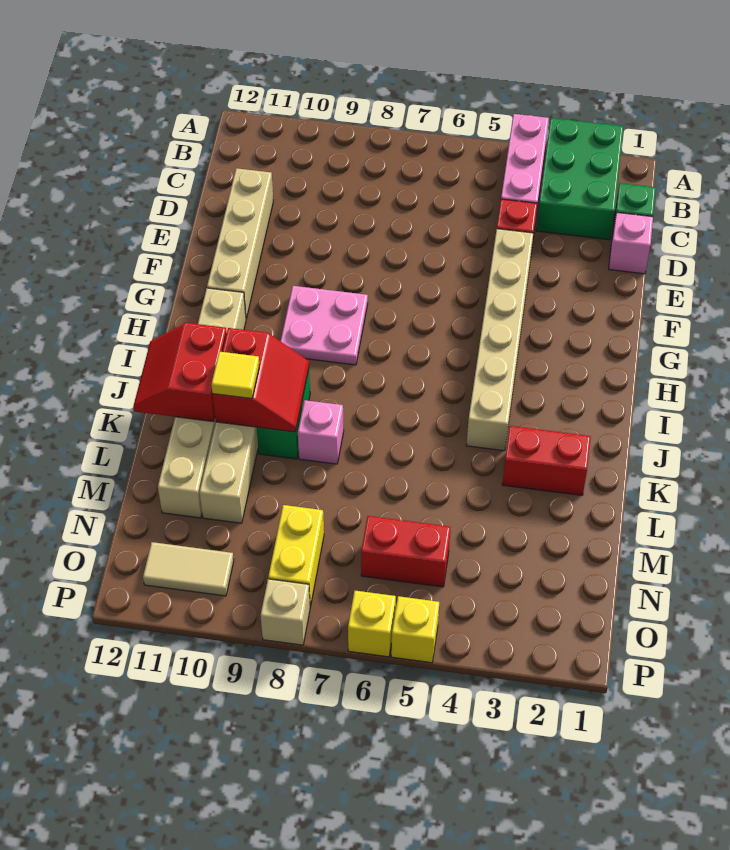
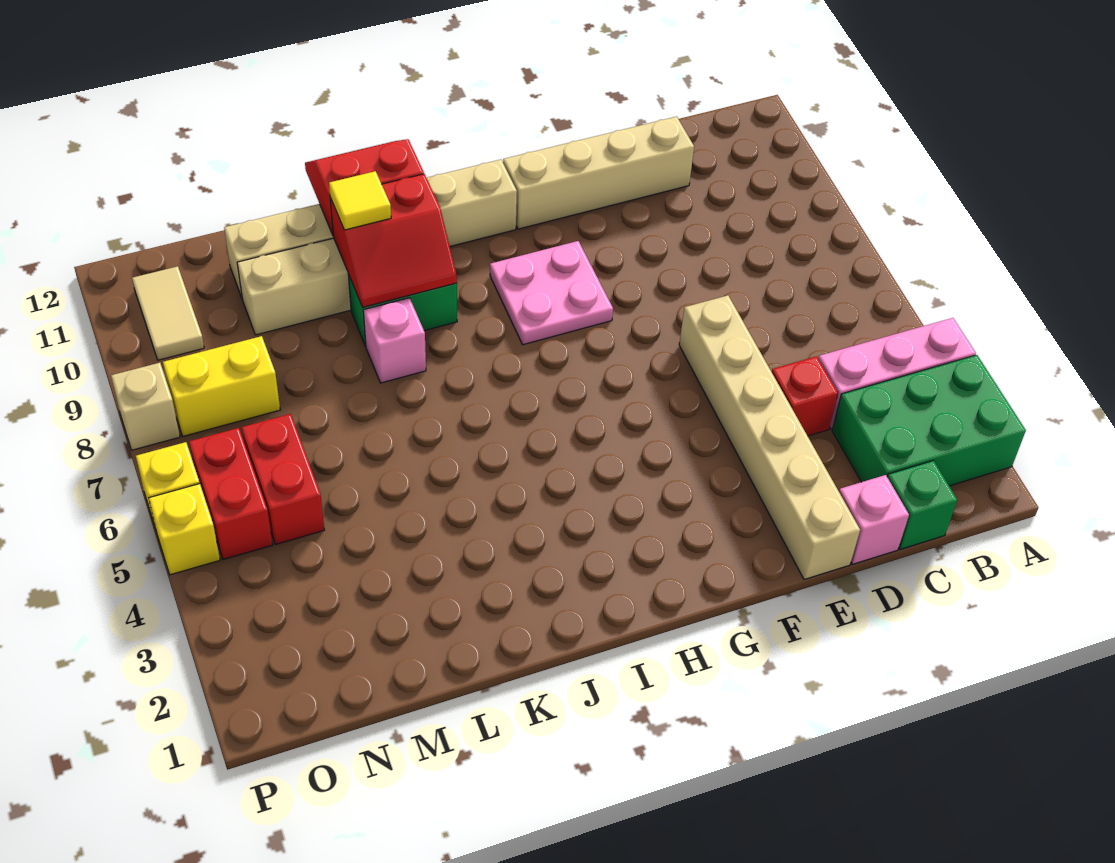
tan brick E4:J4 level 1 -> tan brick E1:E6 level 1
red brick K2:K3 level 1 -> red brick O5:O6 level 1

